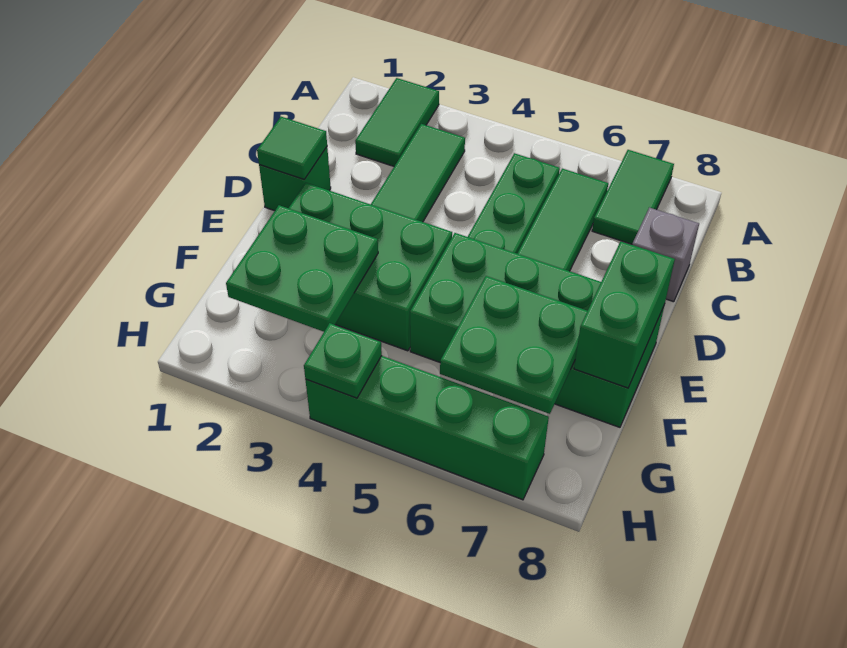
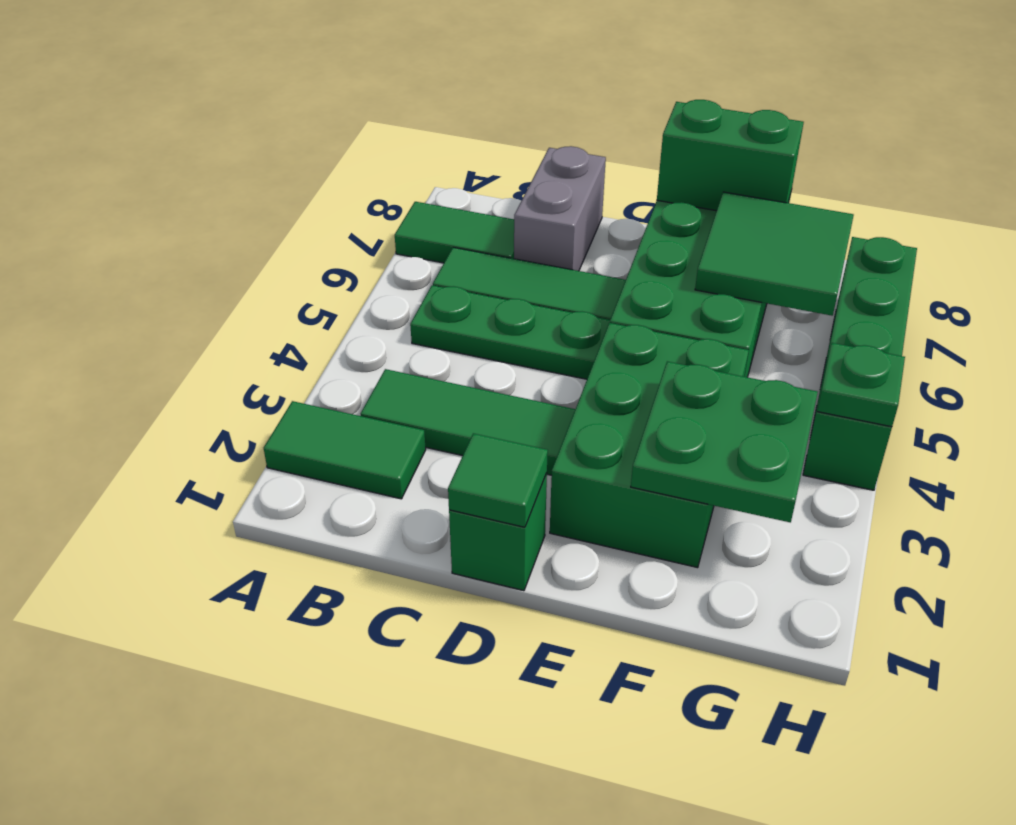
grey brick C8 level 1 -> grey brick C7:C8 level 1
green plate F6:G7 level 2 -> green tile F6:G7 level 2

